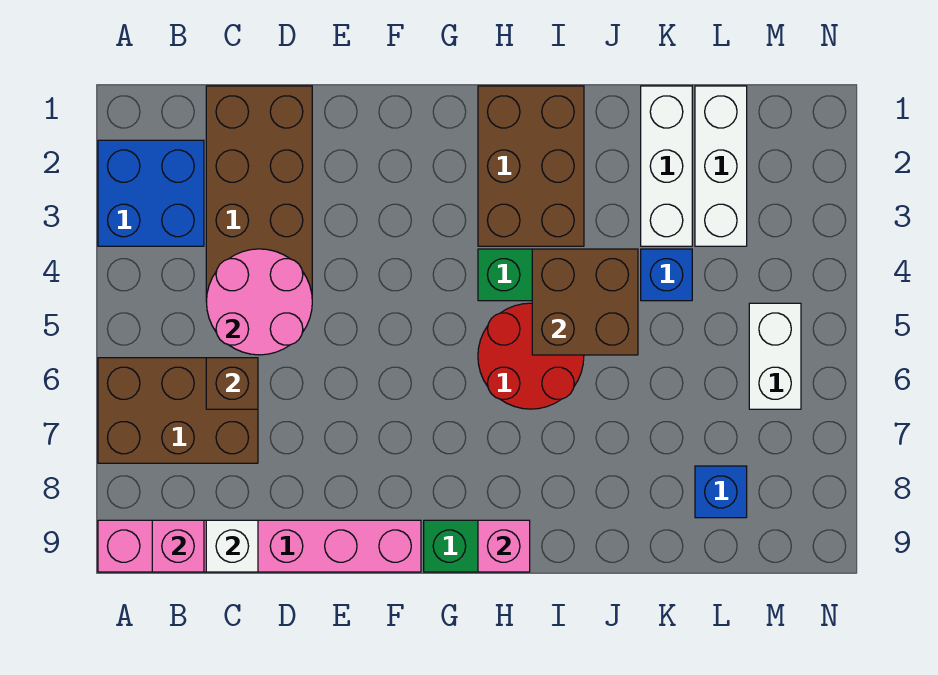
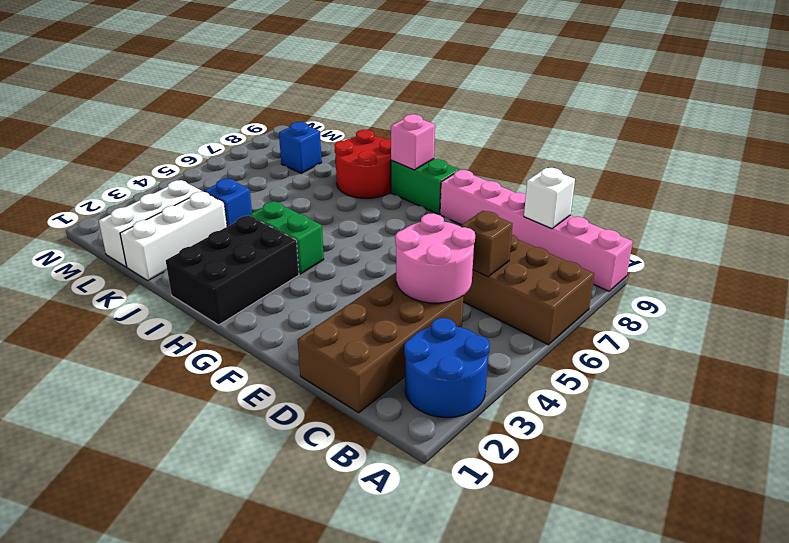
blue brick A2:B3 level 1 -> blue round brick A2:B3 level 1
pink brick B9 level 2 -> none
brown brick H1:I3 level 1 -> black brick H1:I3 level 1
red round brick H5:I6 level 1 -> red round brick I8:J9 level 1
brown brick I4:J5 level 2 -> none
white brick M5:M6 level 1 -> none

